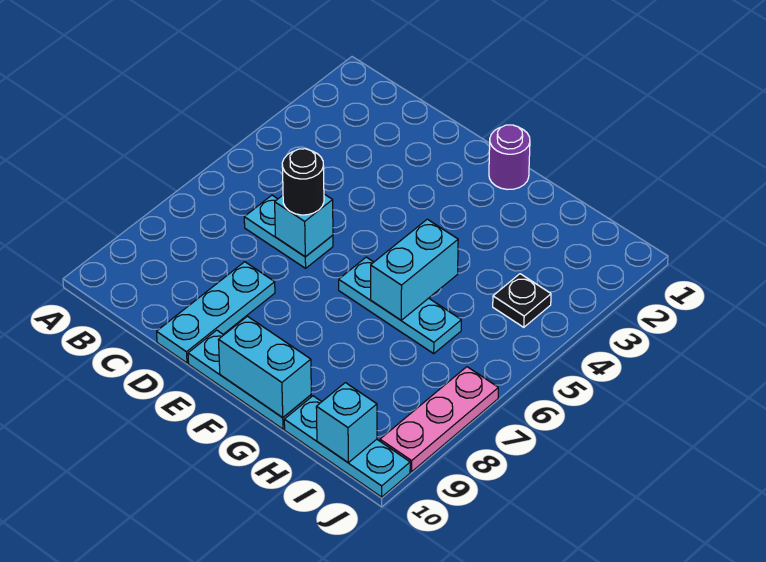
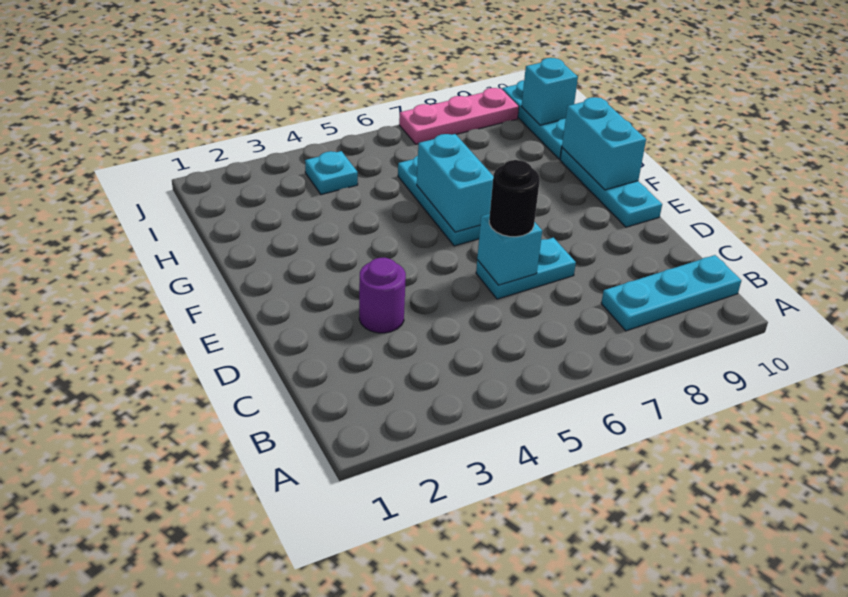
cyan plate C6:D6 level 1 -> cyan plate D6:D7 level 1
cyan plate D8:D10 level 1 -> cyan plate B8:B10 level 1
purple round brick F1 level 1 -> purple round brick D3 level 1
cyan brick G5:G6 level 2 -> cyan brick F6:G6 level 2
black plate I4 level 1 -> cyan plate I4 level 1

